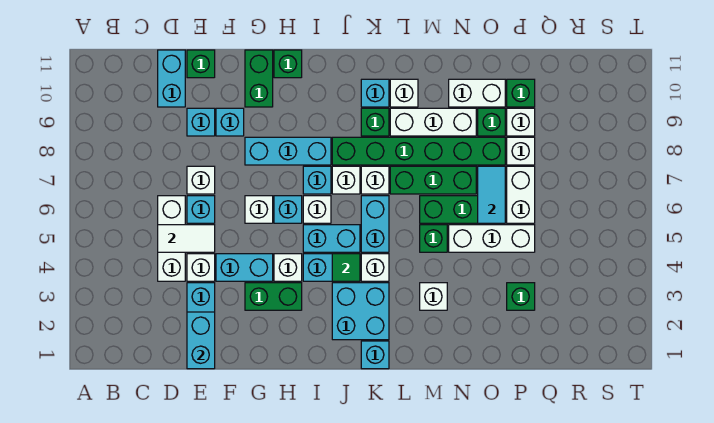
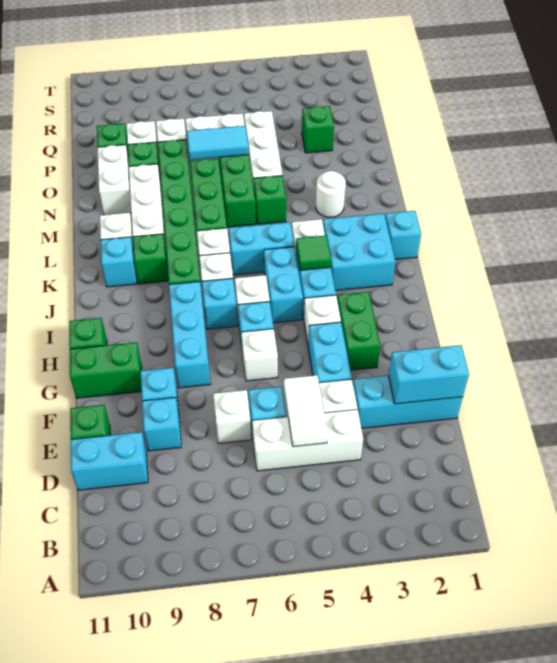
white brick M3 level 1 -> white round brick M3 level 1

